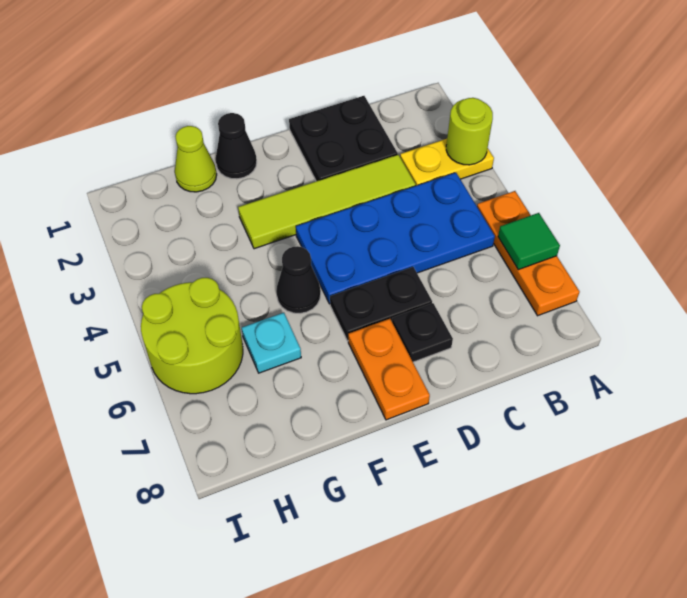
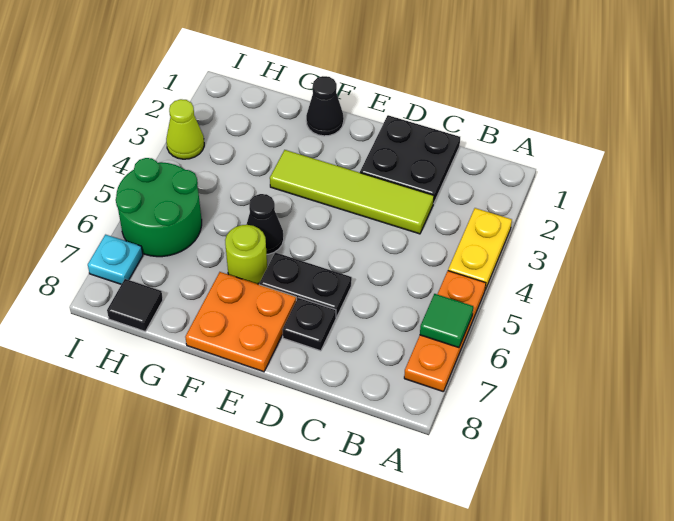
yellow plate A3:B3 level 1 -> yellow plate A3:A4 level 1
lime round brick A3 level 2 -> lime round brick F6 level 1
blue plate B4:E5 level 1 -> none
orange plate E7:E8 level 1 -> orange plate E7:F8 level 1
lime cone G1 level 1 -> lime cone I3 level 1
cyan plate G6 level 1 -> cyan plate I7 level 1
lime round brick H5:I6 level 1 -> green round brick H5:I6 level 1
none -> black tile H8 level 1

